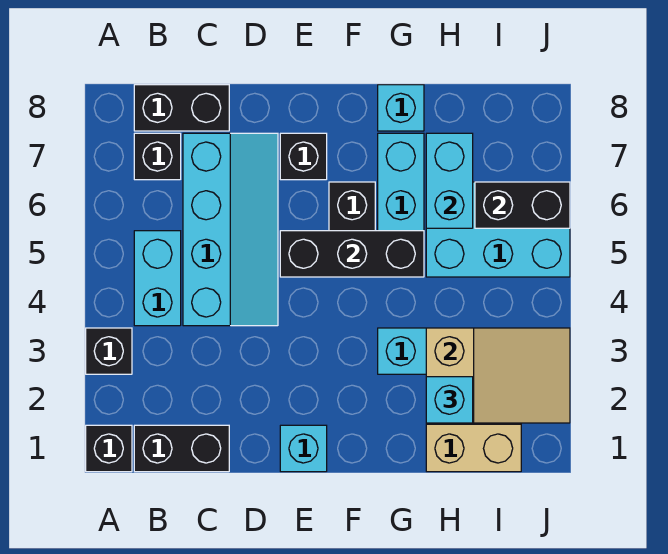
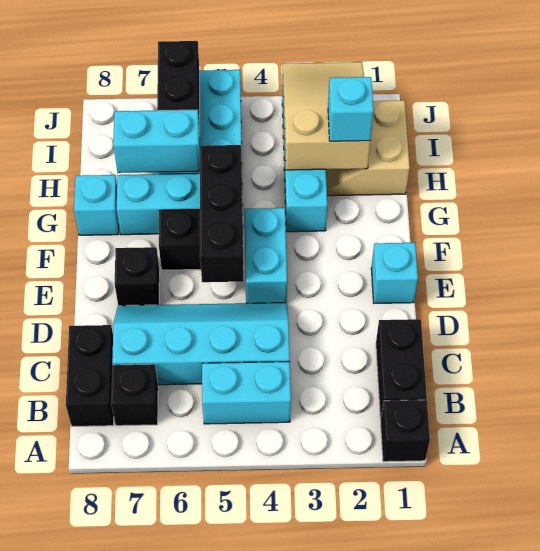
black brick A3 level 1 -> none
none -> cyan brick E4:F4 level 1

